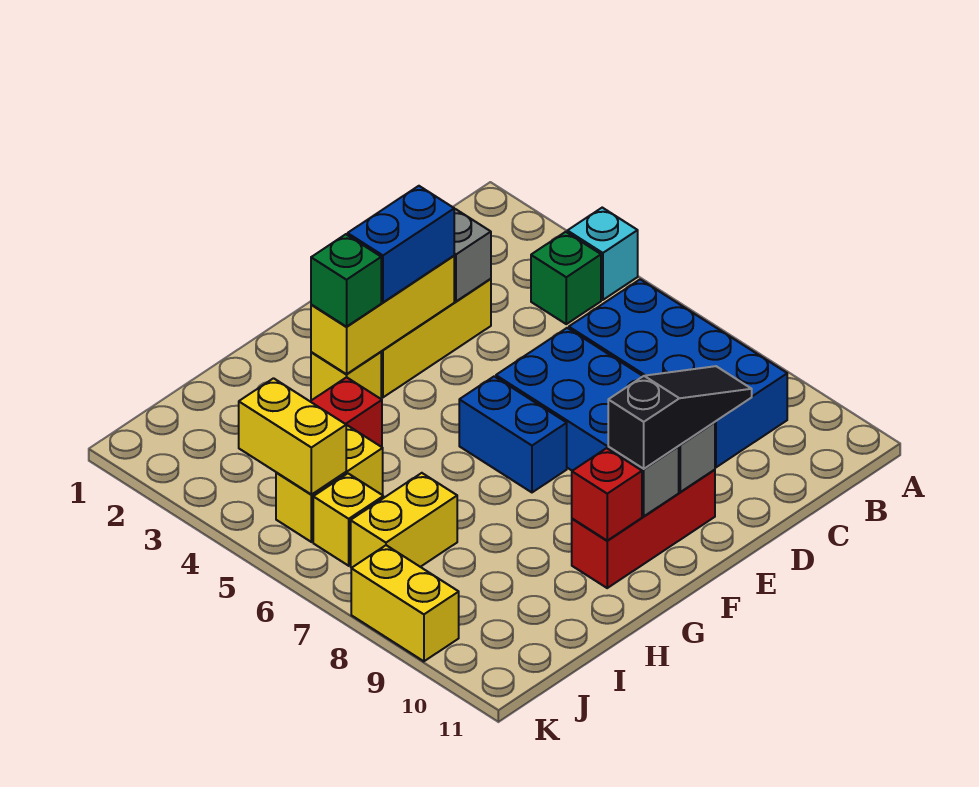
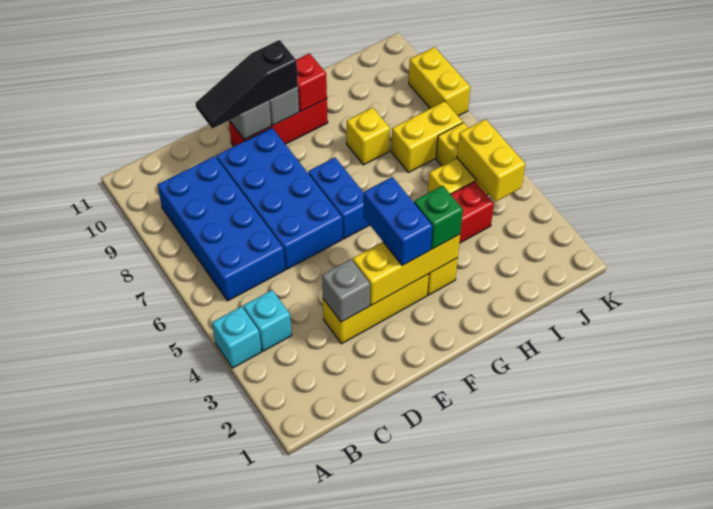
green brick B4 level 1 -> cyan brick B4 level 1
blue brick E3:F3 level 3 -> blue brick F3:F4 level 3
none -> yellow brick H8 level 1

